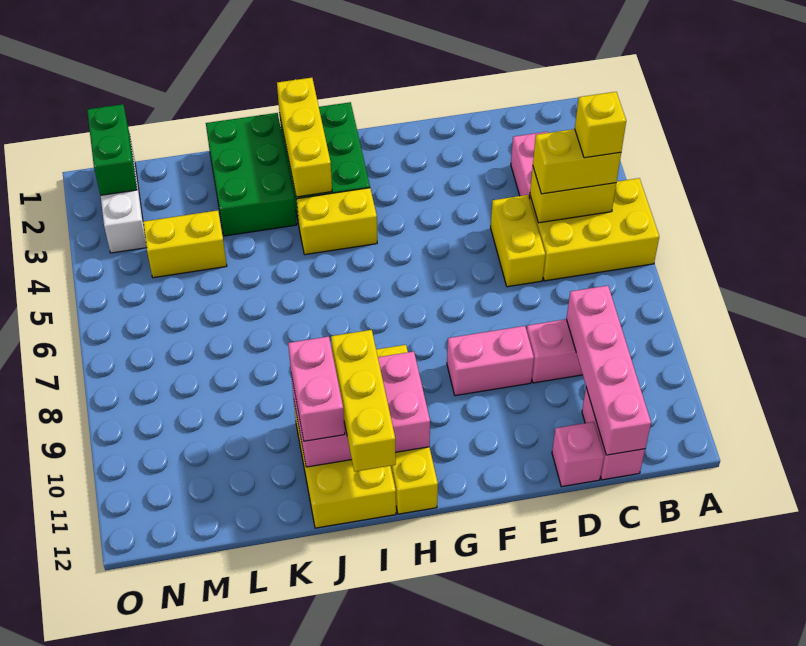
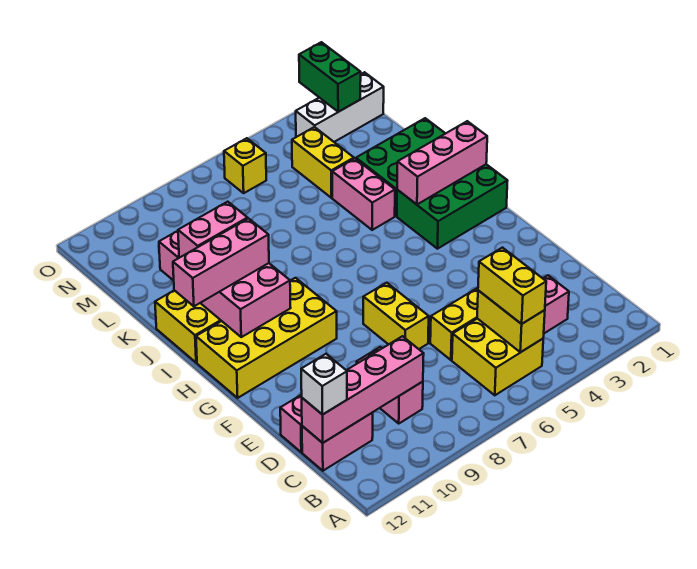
yellow brick A5:C6 level 1 -> yellow brick B5:C6 level 1
yellow brick B5 level 4 -> yellow brick N6 level 1
none -> white brick C12 level 3
pink brick E9:F9 level 1 -> pink brick J4:K4 level 1
yellow brick H4:I4 level 1 -> yellow brick E7:F7 level 1
yellow brick H9:H12 level 1 -> yellow brick G9:H12 level 1
pink brick H10:J11 level 2 -> pink brick H10:K11 level 2
yellow brick I1:I3 level 2 -> pink brick I1:I3 level 2
yellow brick I10:I12 level 3 -> pink brick I10:I12 level 3
green brick N1:N2 level 2 -> green brick N2:O2 level 2

